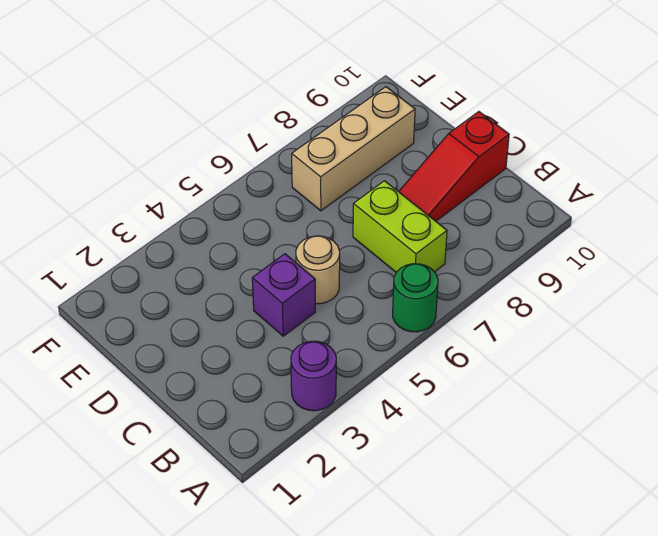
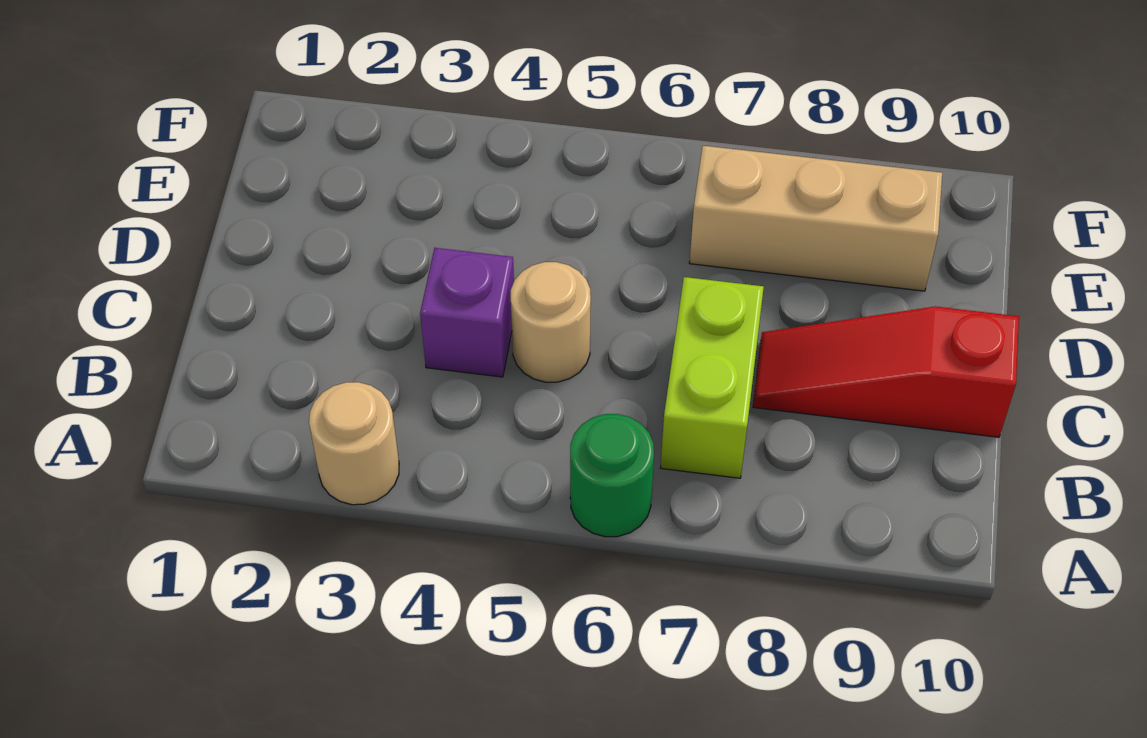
purple round brick A3 level 1 -> tan round brick A3 level 1

